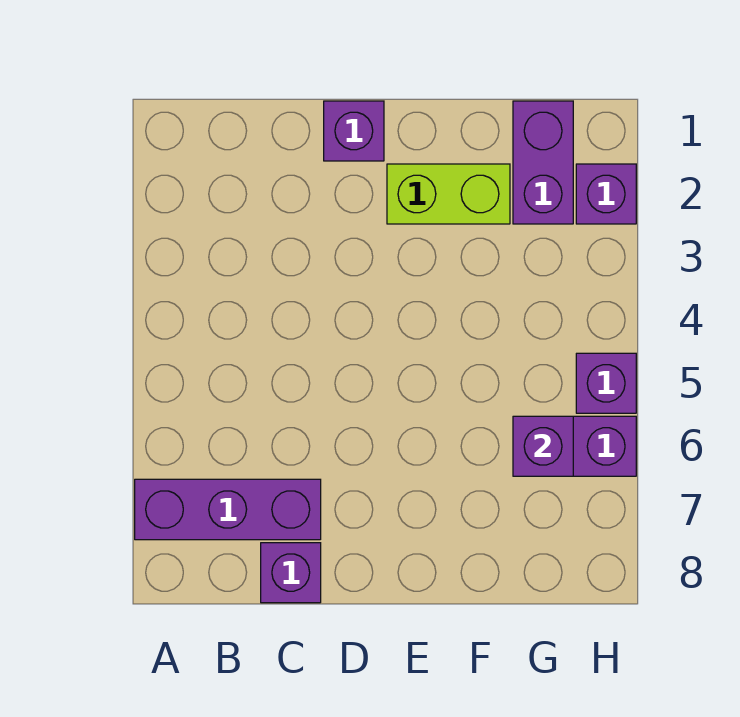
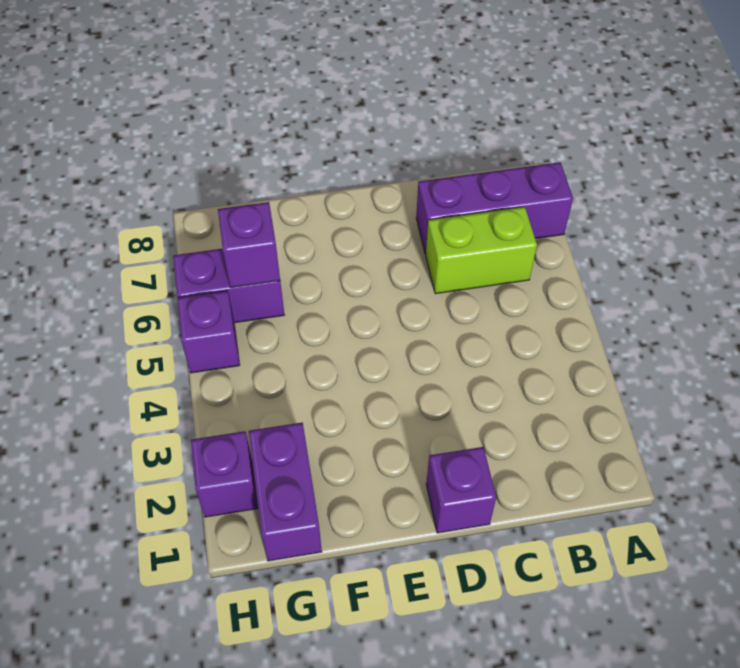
purple brick C8 level 1 -> none
lime brick E2:F2 level 1 -> lime brick B6:C6 level 1

